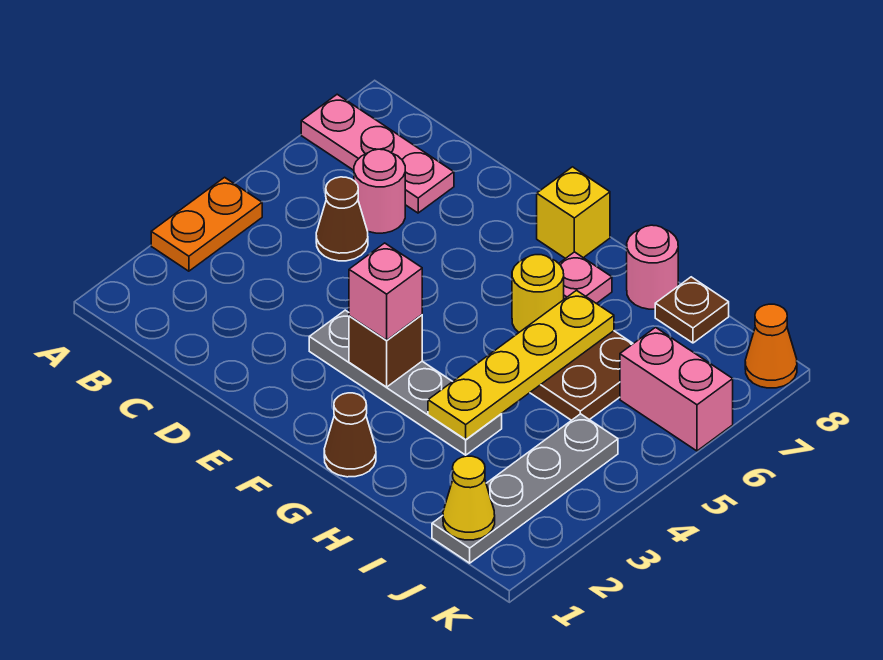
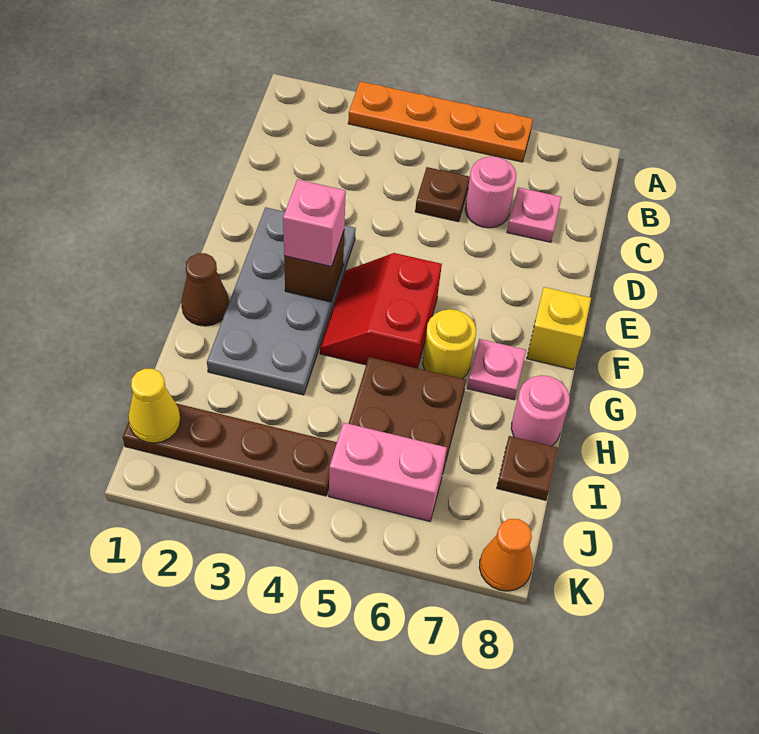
orange plate A3:A4 level 1 -> orange plate A3:A6 level 1
pink plate A7:C7 level 1 -> pink plate C7 level 1
brown cone C5 level 1 -> brown plate C5 level 1
grey plate E3:H3 level 1 -> grey plate E2:H3 level 1
none -> red slope F4:G5 level 1 top 5
yellow plate H3:H6 level 2 -> none
grey plate J1:J4 level 1 -> brown plate J1:J4 level 1
pink brick J6:K6 level 1 -> pink brick J5:J6 level 1

